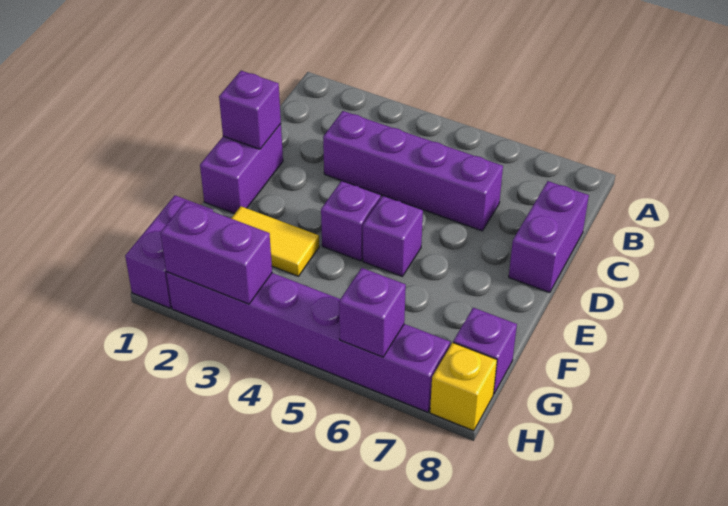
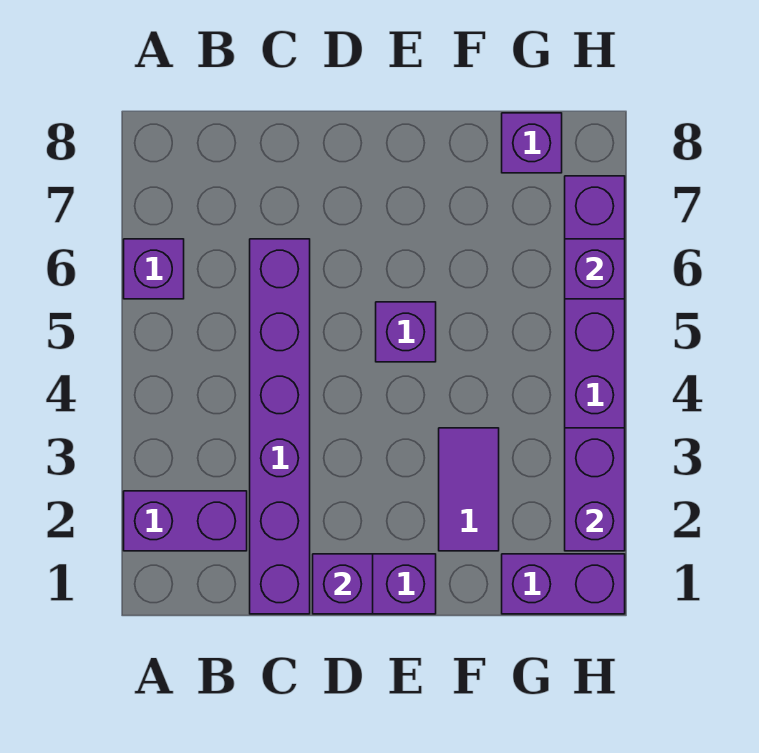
purple brick C3:C6 level 1 -> purple brick C1:C6 level 1
purple brick C8:D8 level 1 -> purple brick A2:B2 level 1
purple brick E4 level 1 -> purple brick A6 level 1
yellow tile F2:F3 level 1 -> purple tile F2:F3 level 1
yellow brick H8 level 1 -> none

